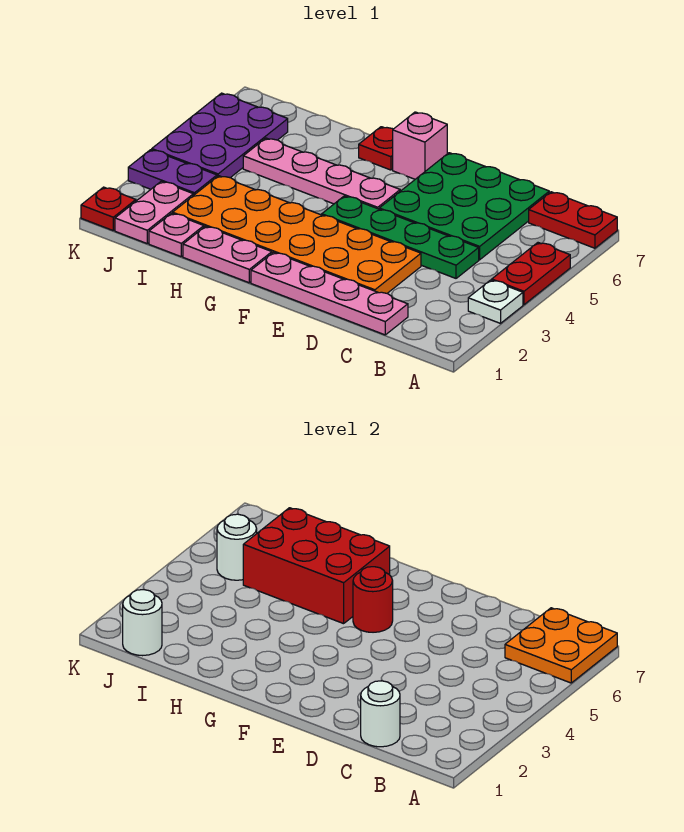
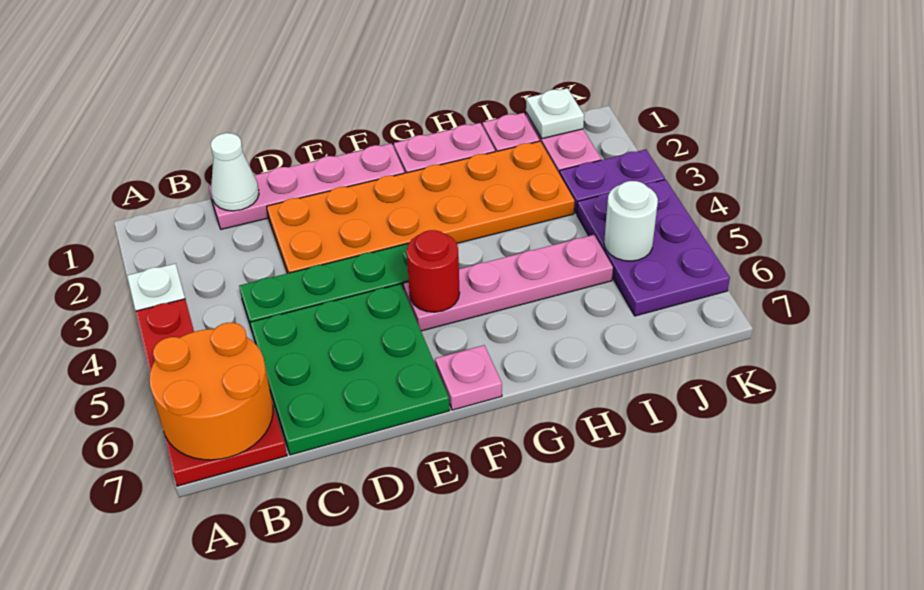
orange plate A6:B7 level 2 -> orange round brick A6:B7 level 2
white round brick C1 level 2 -> white cone C1 level 2
pink brick F7 level 1 -> pink plate F7 level 1
red brick G5:I6 level 2 -> none
red plate G7 level 1 -> none
white round brick J1 level 2 -> white plate J1 level 2
red plate K1 level 1 -> none

